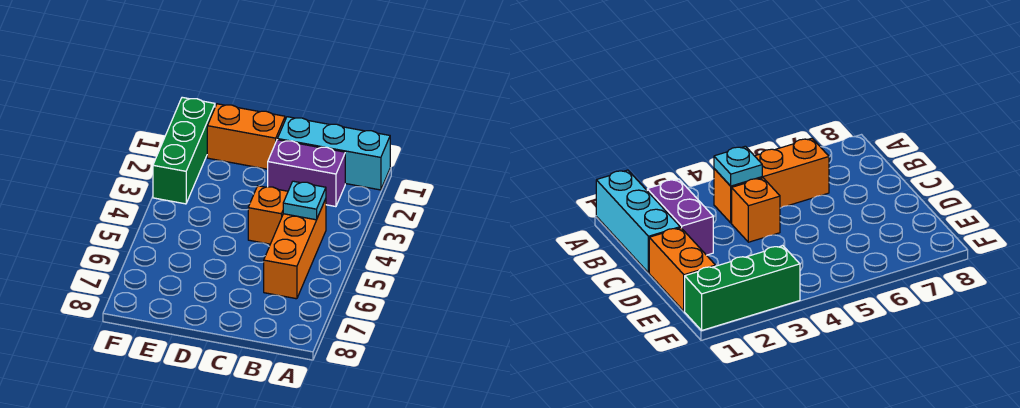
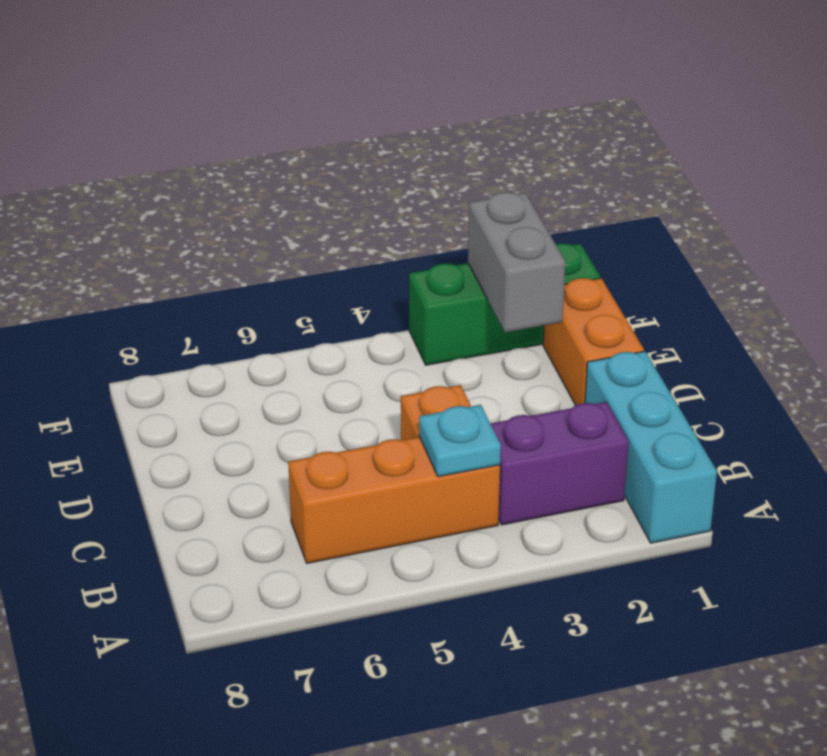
purple brick B2:C2 level 1 -> purple brick B2:B3 level 1
none -> grey brick E2:F2 level 2

